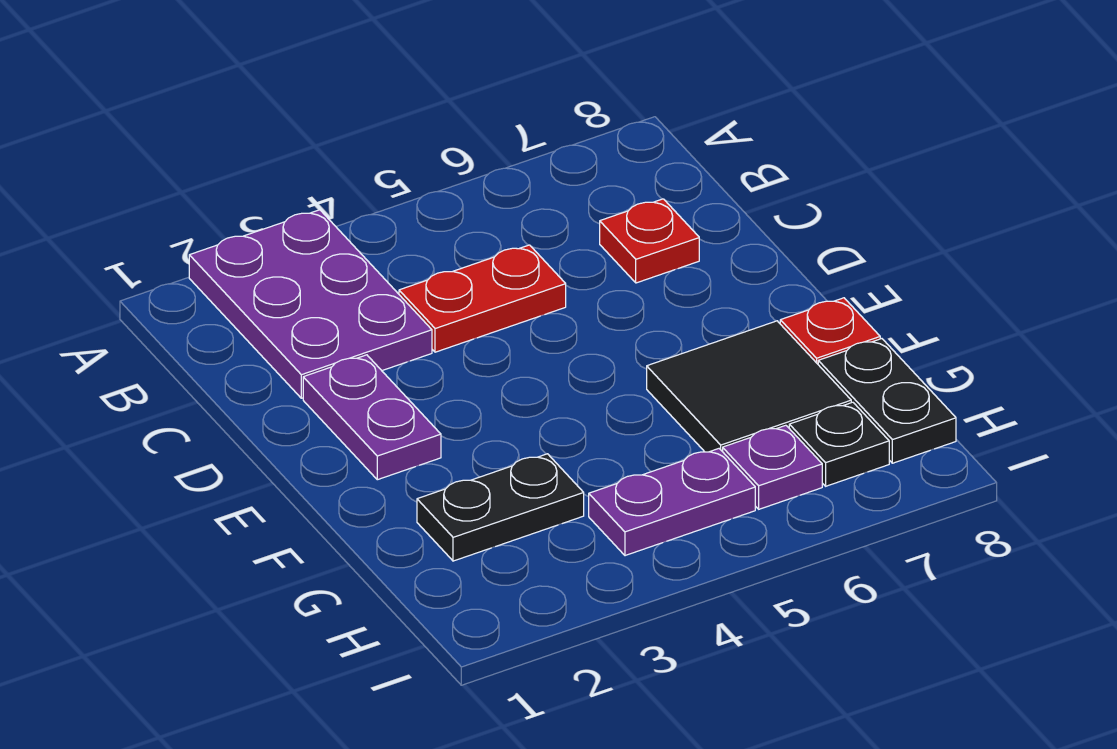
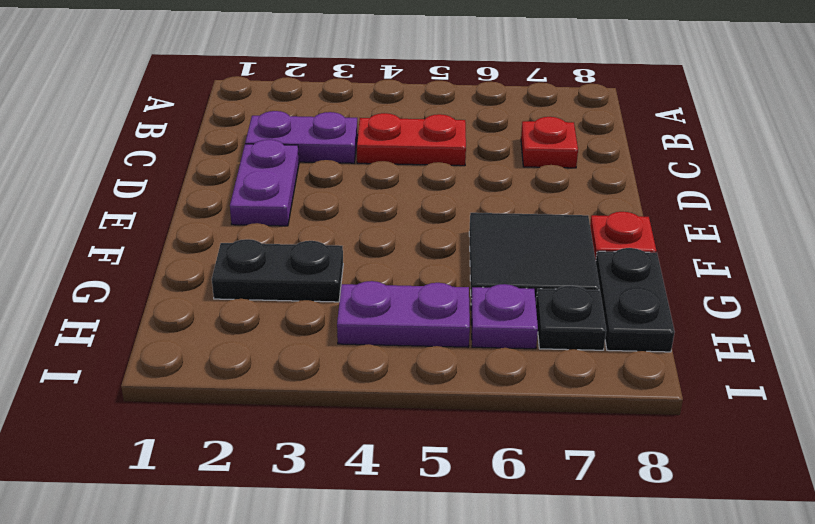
purple plate A2:C3 level 1 -> purple plate C2:C3 level 1

